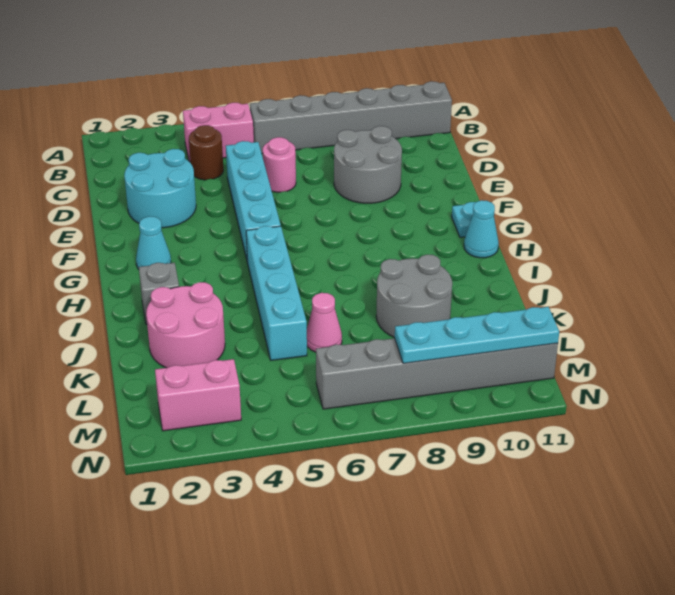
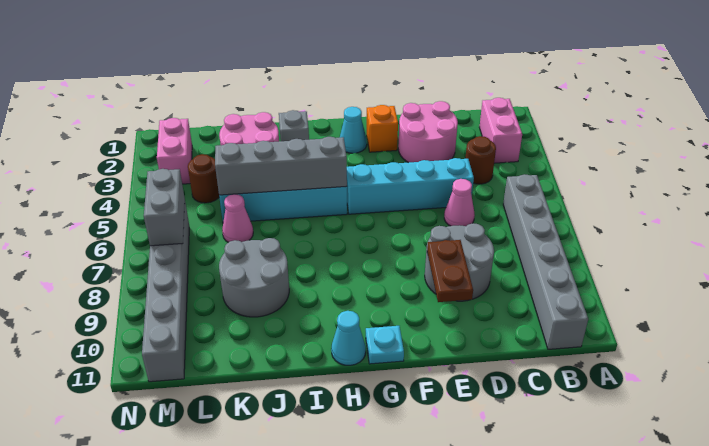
pink brick B4:B5 level 1 -> pink brick B2:B3 level 1
cyan round brick D2:E3 level 1 -> pink round brick D2:E3 level 1
pink round brick D6 level 1 -> pink cone D6 level 1
none -> brown plate E9:E10 level 2
none -> orange brick F2 level 1
none -> grey brick H5:K5 level 2
none -> brown round brick L4 level 1
none -> grey brick M6:M7 level 2
cyan plate M8:M11 level 2 -> none

